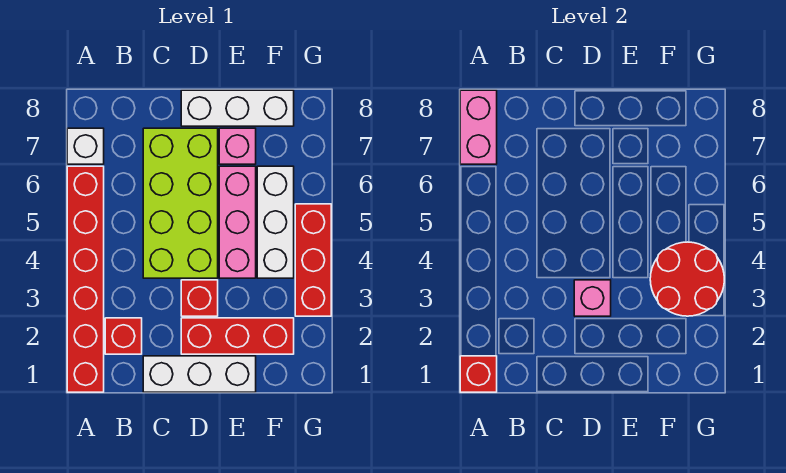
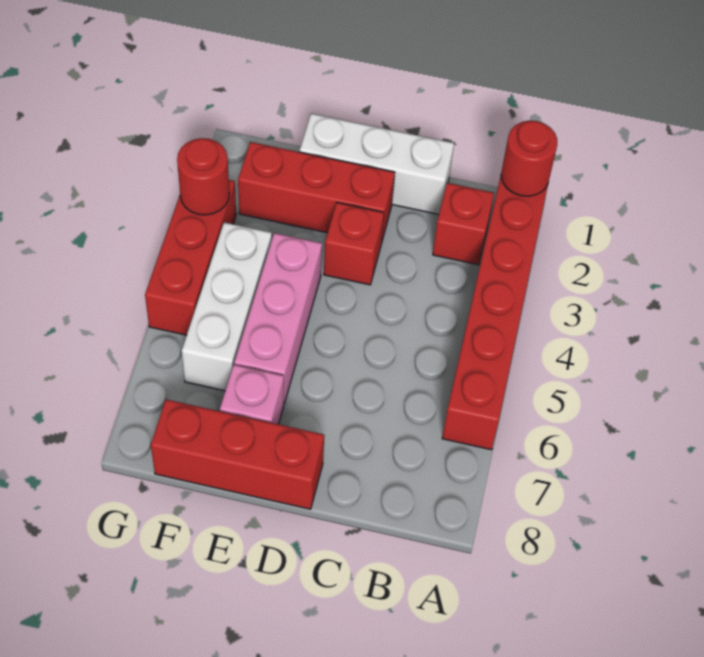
red brick A1 level 2 -> red round brick A1 level 2
white brick A7 level 1 -> none
pink brick A7:A8 level 2 -> none
lime brick C4:D7 level 1 -> none
pink brick D3 level 2 -> none
white brick D8:F8 level 1 -> red brick D8:F8 level 1
red round brick F3:G4 level 2 -> red round brick G3 level 2

